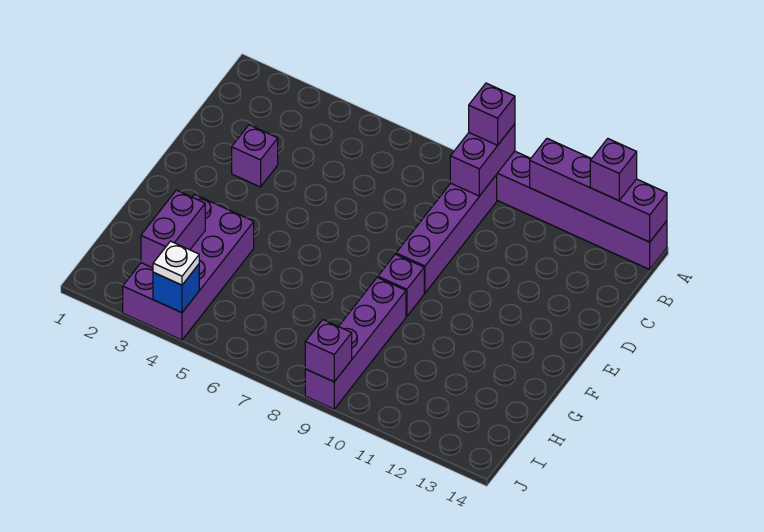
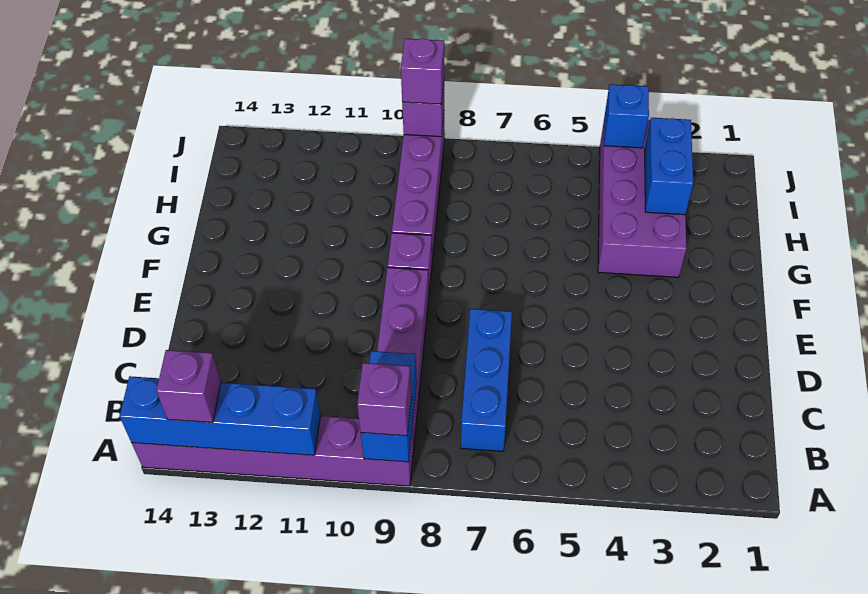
purple brick A9:B9 level 2 -> blue brick A9:B9 level 2
purple brick A11:A14 level 2 -> blue brick A11:A14 level 2
none -> blue brick B7:D7 level 1
purple brick D3 level 1 -> purple brick J9 level 3
purple brick H3:I3 level 2 -> blue brick H3:I3 level 2
white plate J4 level 3 -> none

